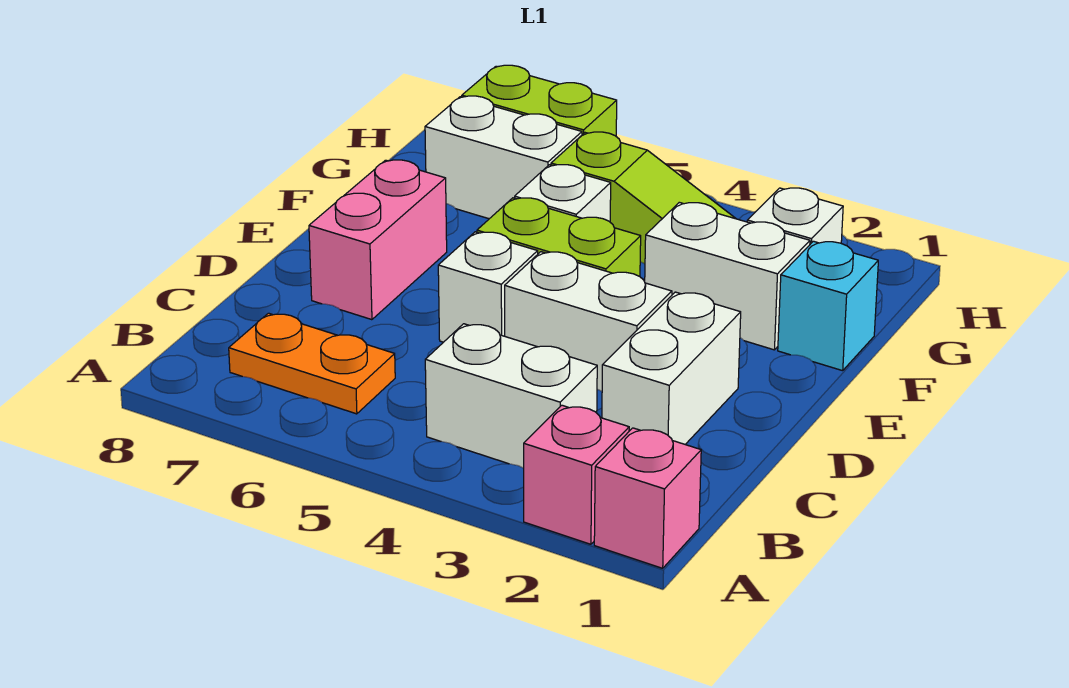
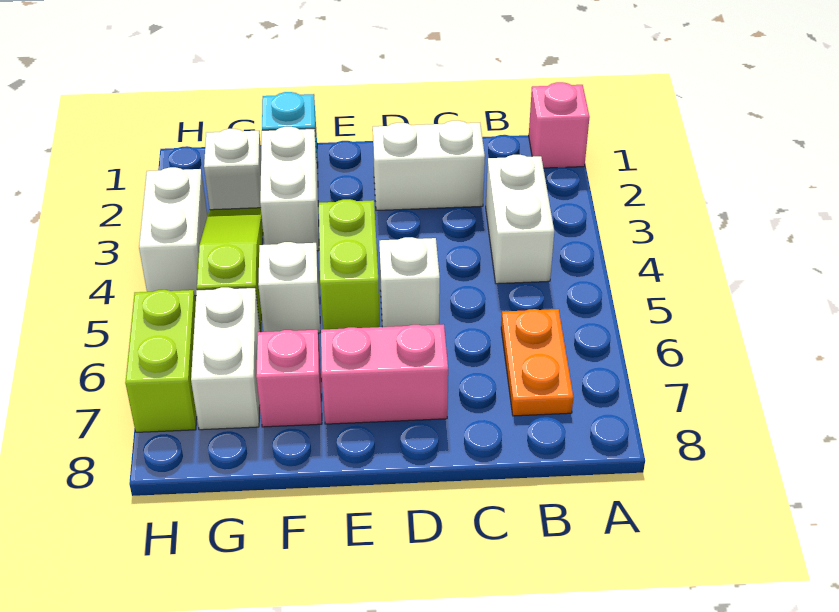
pink brick A2 level 1 -> pink brick F7 level 1
white brick D3:D4 level 1 -> white brick H3:H4 level 1

